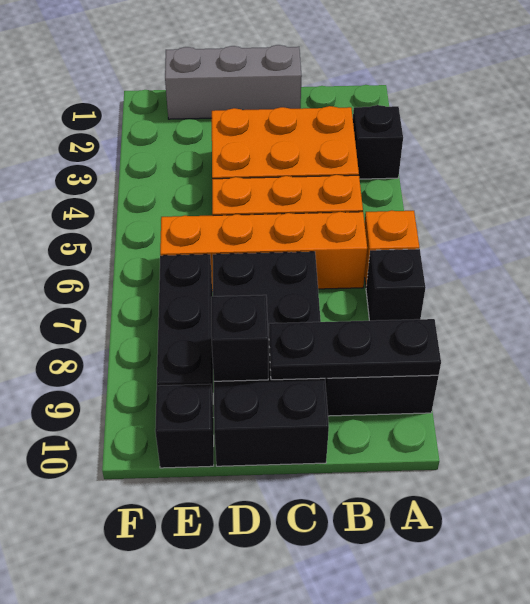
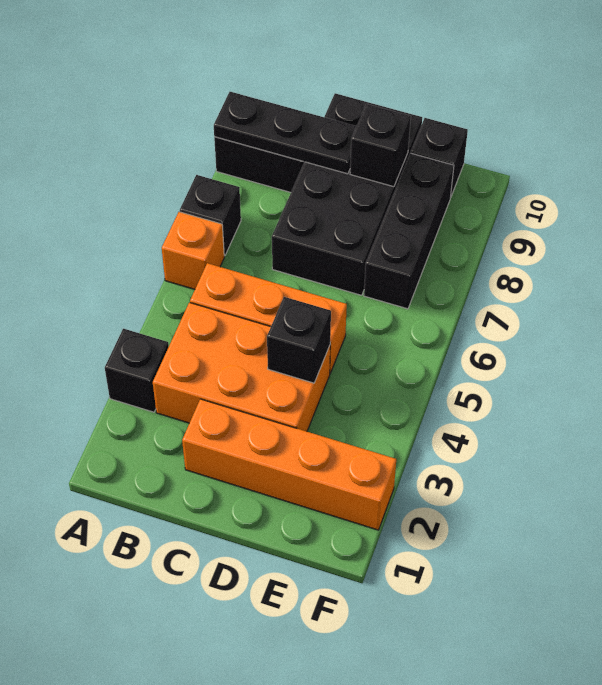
orange brick B6:E6 level 1 -> orange brick C2:F2 level 1
grey brick C1:E1 level 1 -> none
none -> black brick D4 level 2

